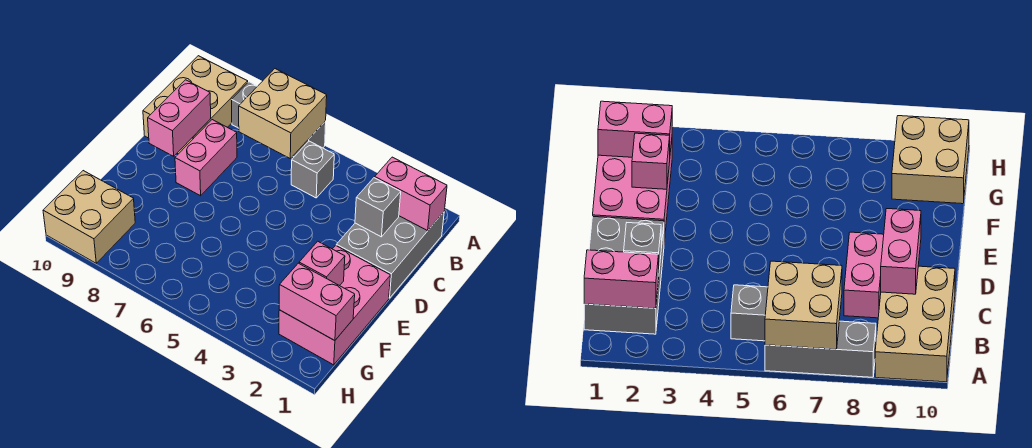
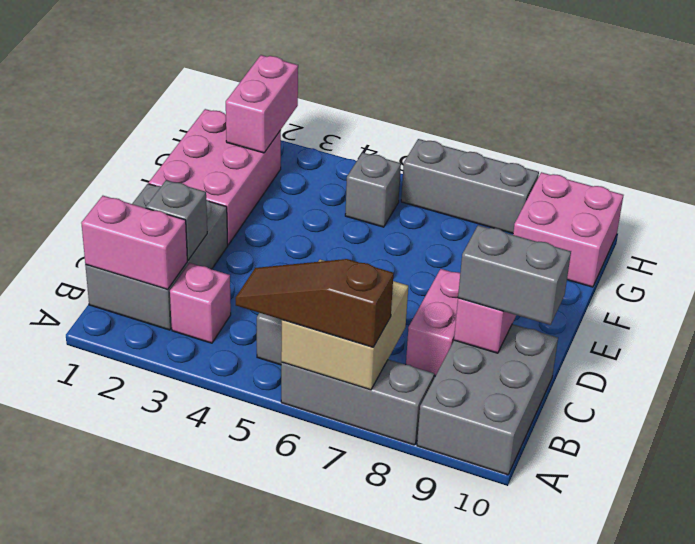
none -> brown slope A5:A7 level 3 top 7
tan brick A9:C10 level 1 -> grey brick A9:C10 level 1
none -> grey brick C9:C10 level 3
pink brick F2 level 2 -> pink brick B3 level 1
pink brick G1:G2 level 2 -> pink brick G2:H2 level 2
none -> grey brick G5 level 1
tan brick G9:H10 level 1 -> pink brick G9:H10 level 1
none -> grey brick H6:H8 level 1

